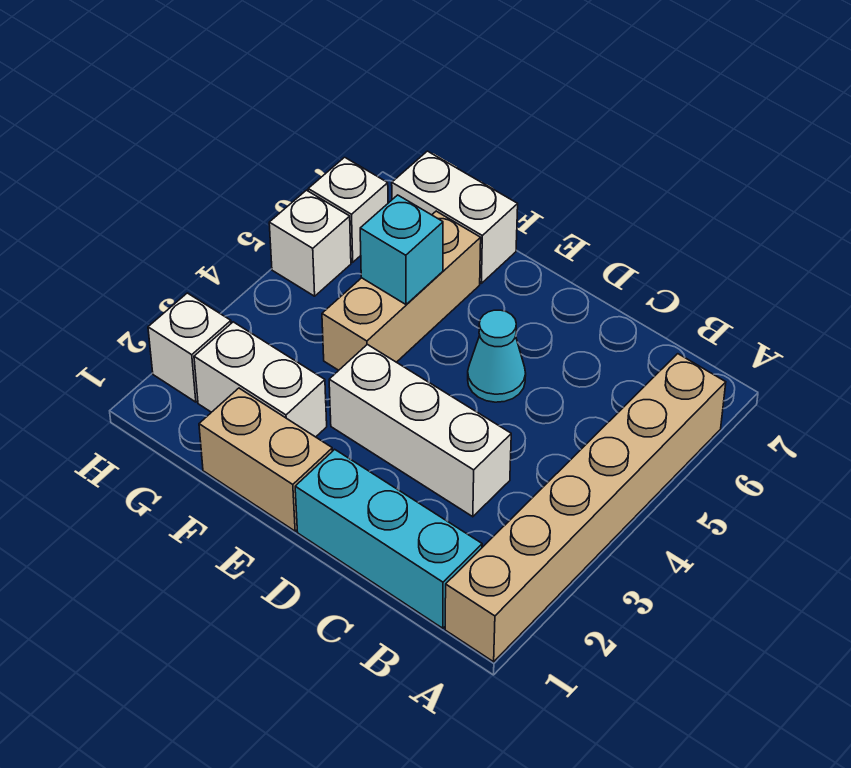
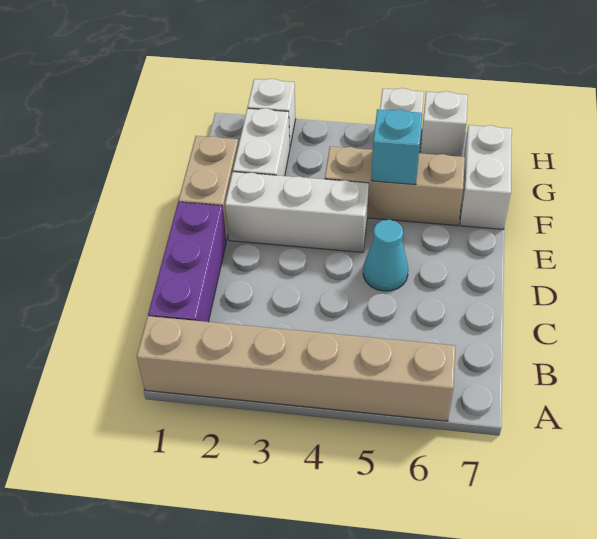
cyan brick B1:D1 level 1 -> purple brick B1:D1 level 1
white brick C3:E3 level 1 -> white brick E2:E4 level 1

